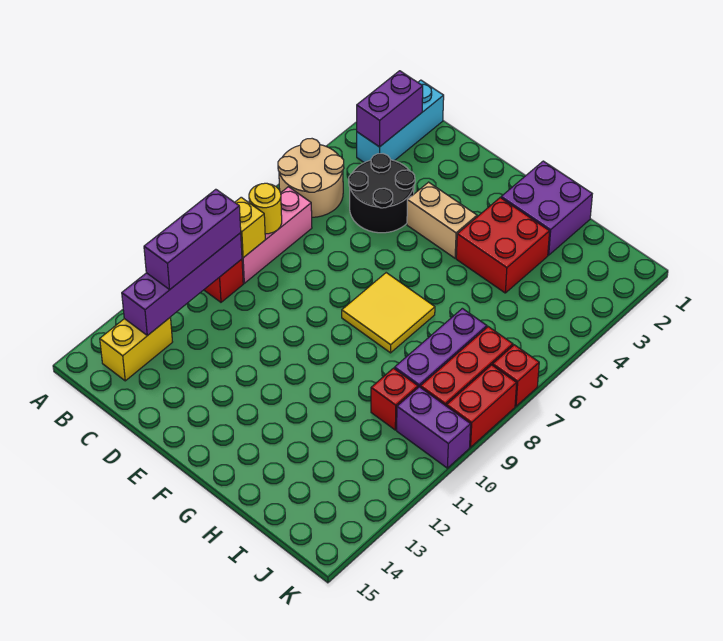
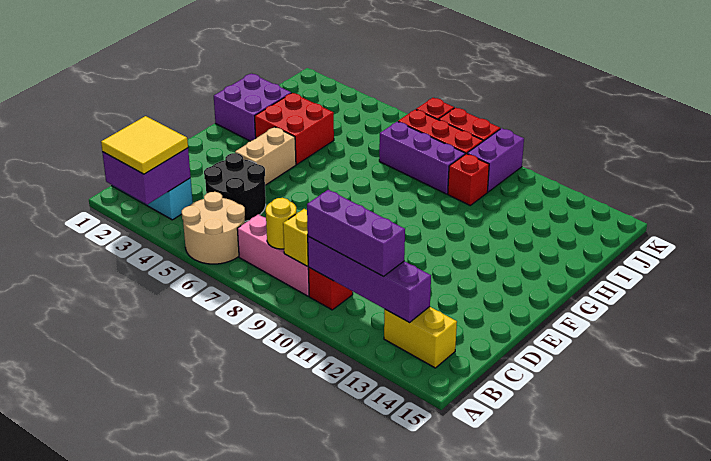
purple brick B2:B3 level 2 -> purple brick A2:B3 level 2
yellow tile F7:G8 level 1 -> yellow tile A2:B3 level 3

